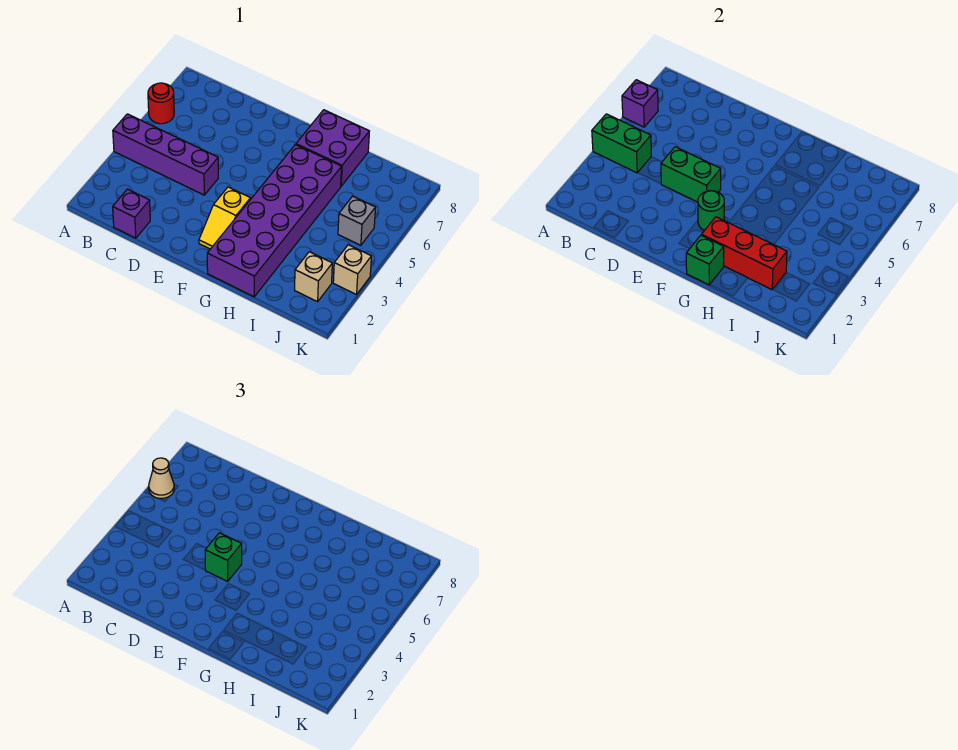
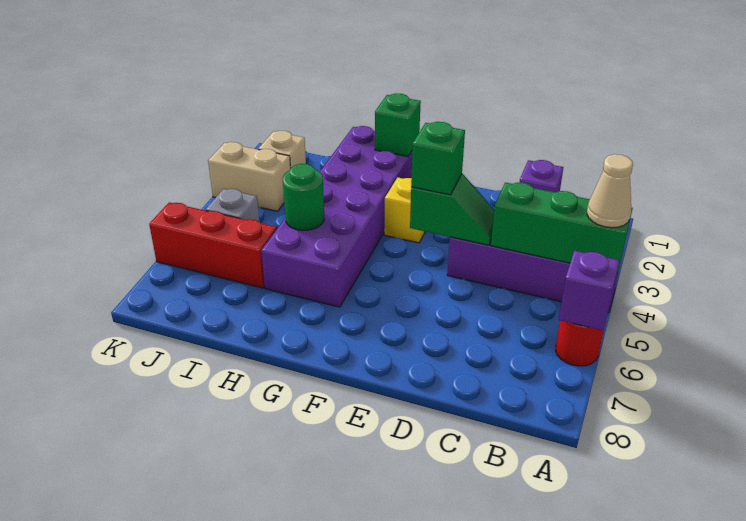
green brick A4:B4 level 2 -> green brick A4:C4 level 2
tan cone A6 level 3 -> tan cone A4 level 3
green brick D4:E4 level 2 -> green slope D4:E4 level 2 top E
green round brick F3 level 2 -> green round brick H5 level 2
red brick G2:I2 level 2 -> red brick I6:K6 level 1
purple brick G7:H8 level 1 -> none
tan brick K3 level 1 -> tan brick J3:K3 level 1

